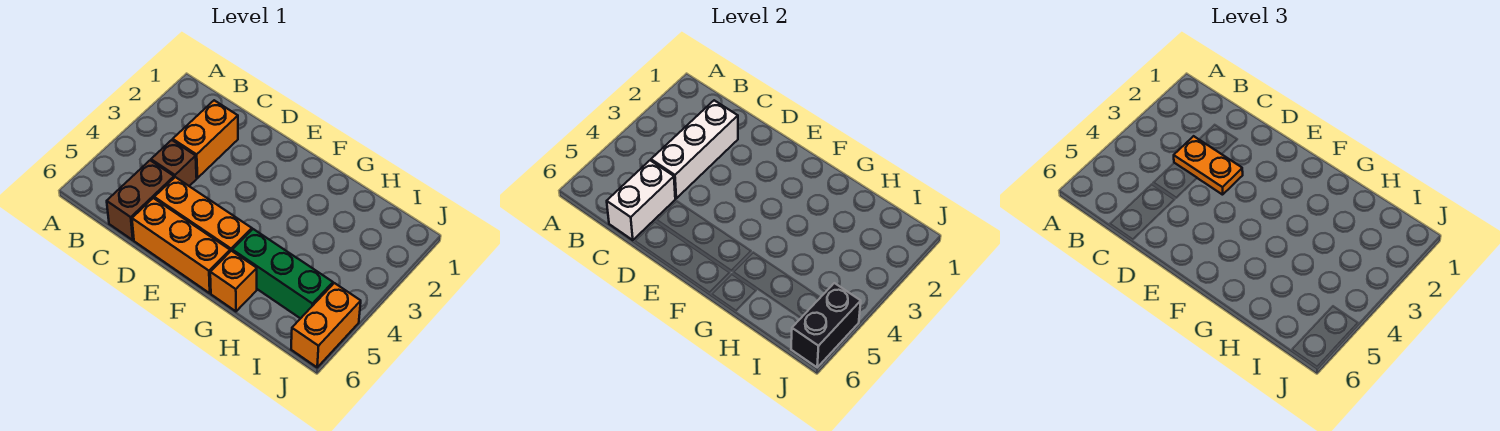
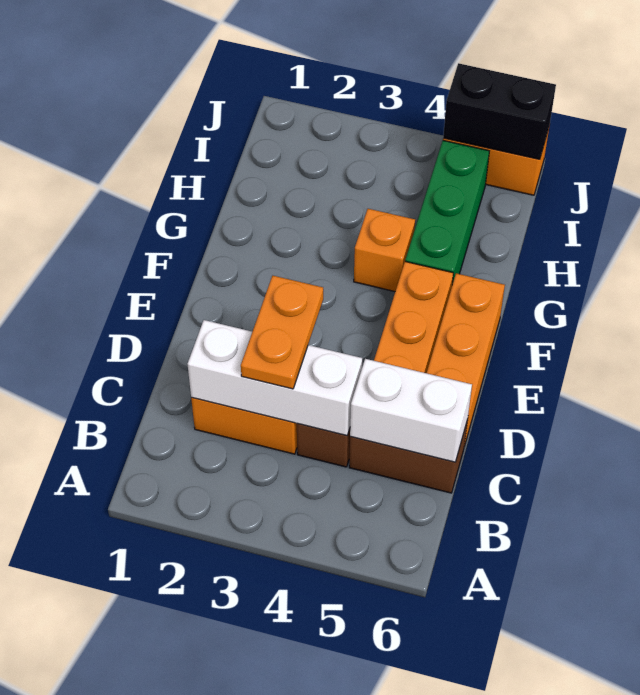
orange brick G6 level 1 -> orange brick G4 level 1

